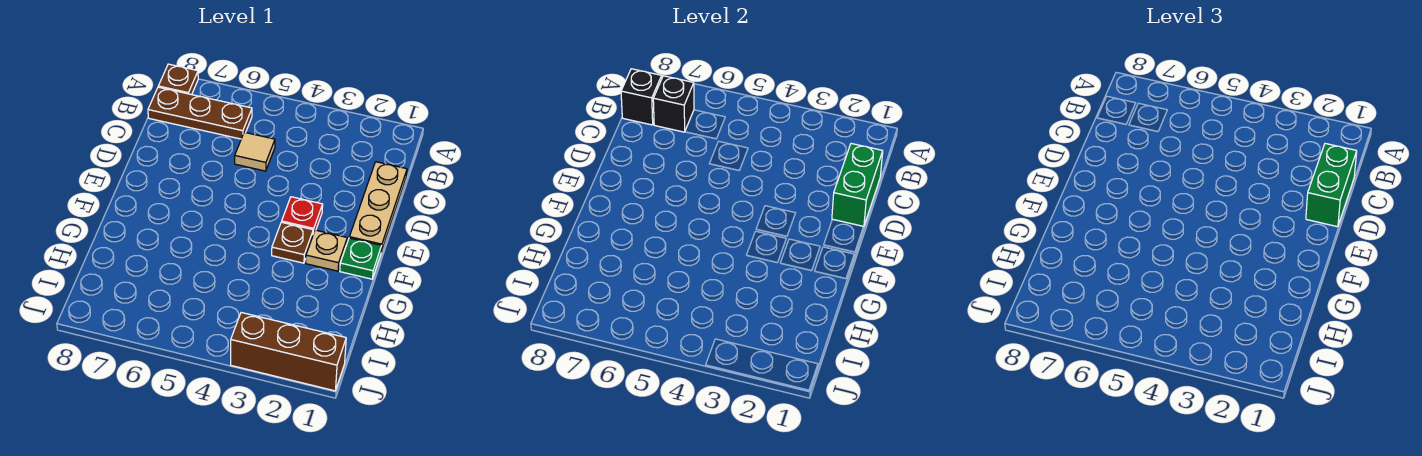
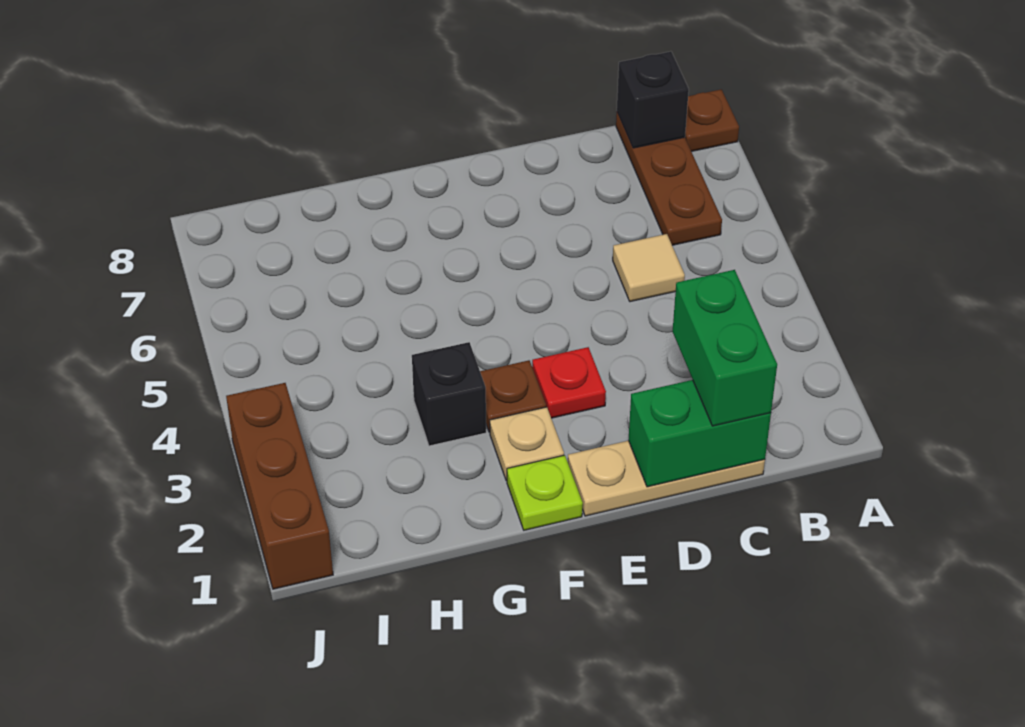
black brick B7 level 2 -> black brick G3 level 1
green brick C1:D1 level 3 -> green brick C1:C2 level 3
green plate F1 level 1 -> lime plate F1 level 1

